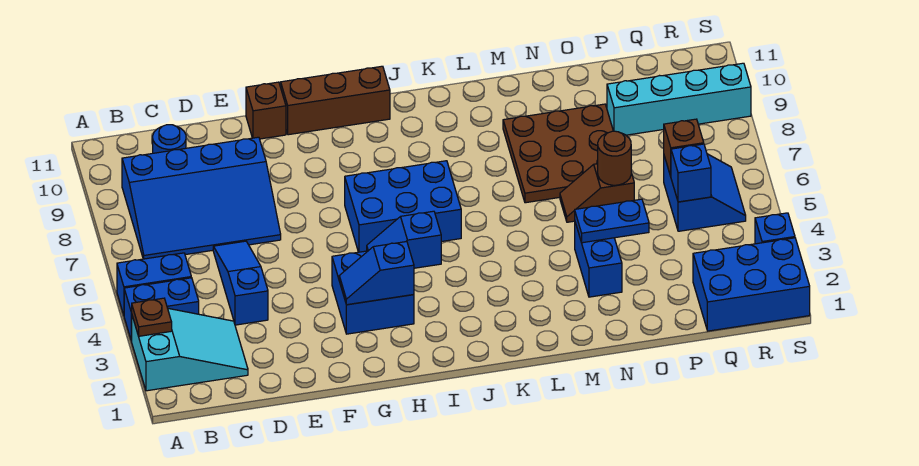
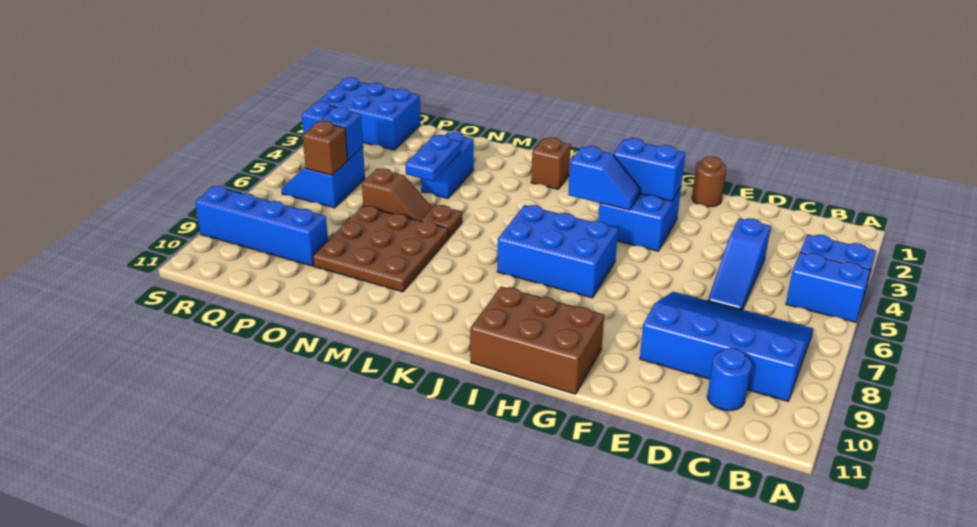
cyan slope A2:C3 level 1 top A -> none
brown plate A3 level 2 -> brown plate M6 level 1
brown brick F11 level 1 -> brown brick K2 level 1
blue slope G3:H3 level 2 top H -> blue brick G3:H3 level 2
brown brick G11:I11 level 1 -> brown brick G10:I11 level 1
blue plate N4:O4 level 2 -> blue plate N4:N5 level 2
brown round brick O6 level 2 -> brown round brick F1 level 1
cyan brick P9:S9 level 1 -> blue brick P9:S9 level 1

